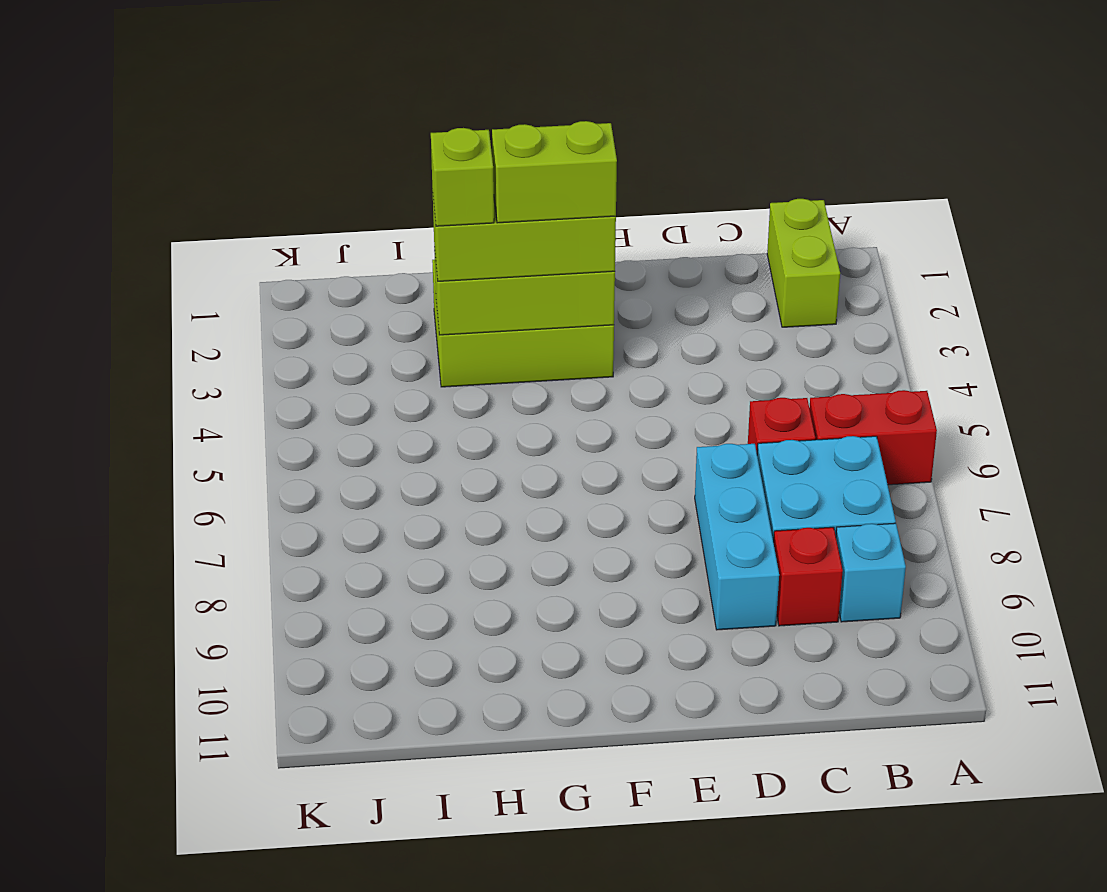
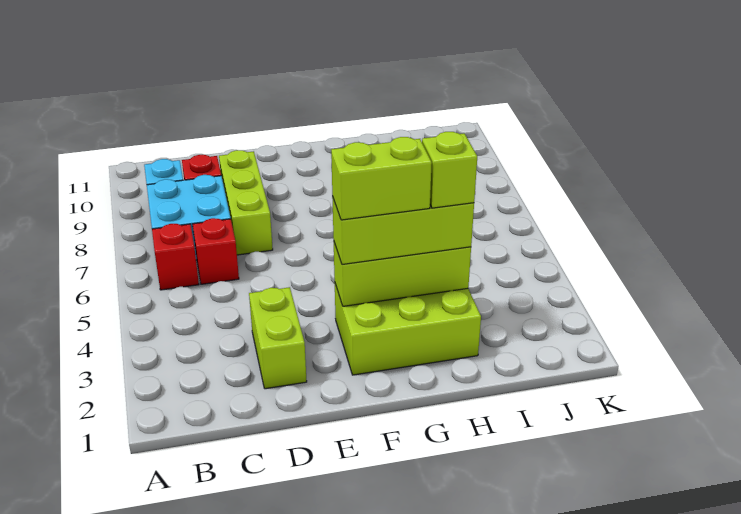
red brick A6:B6 level 1 -> red brick B6 level 1
lime brick B1:B2 level 1 -> lime brick D2:D3 level 1
cyan brick D7:D9 level 1 -> lime brick D7:D9 level 1

